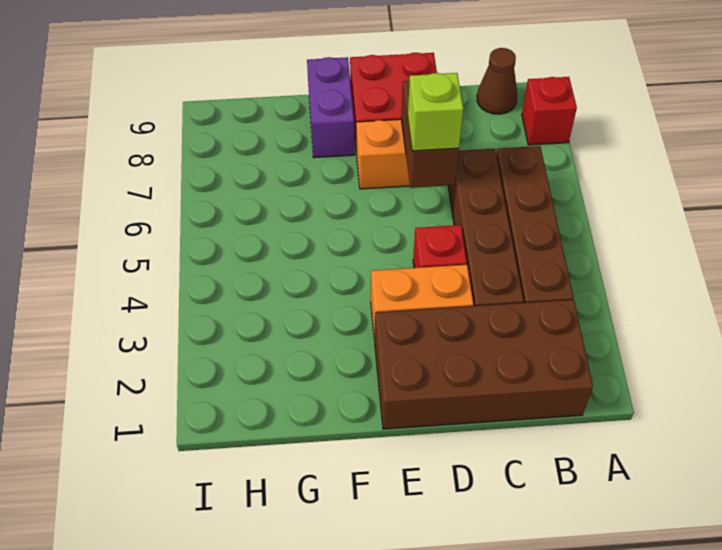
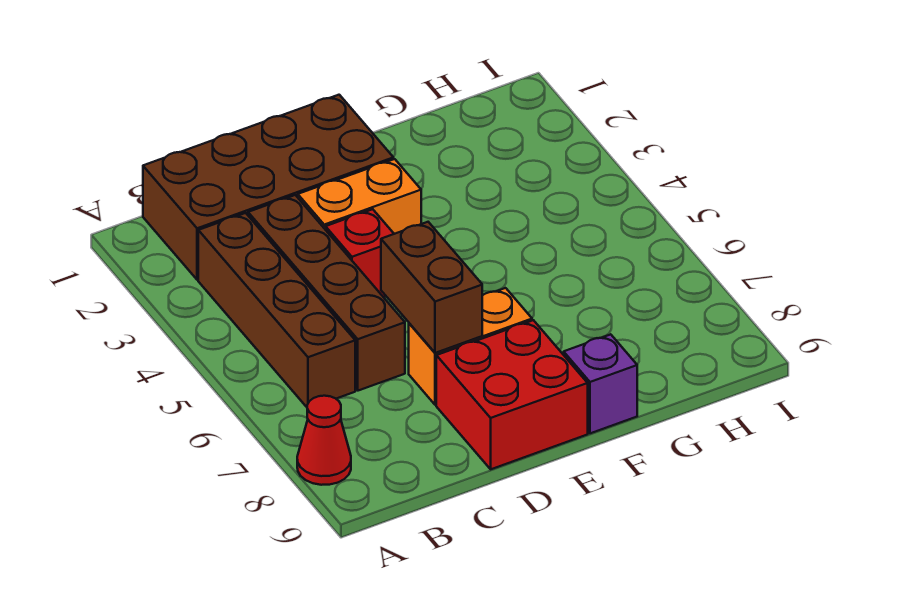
red brick A8 level 1 -> red cone A8 level 1
brown cone B9 level 1 -> none
lime brick D6 level 3 -> none
purple brick F8:F9 level 1 -> purple brick F9 level 1

